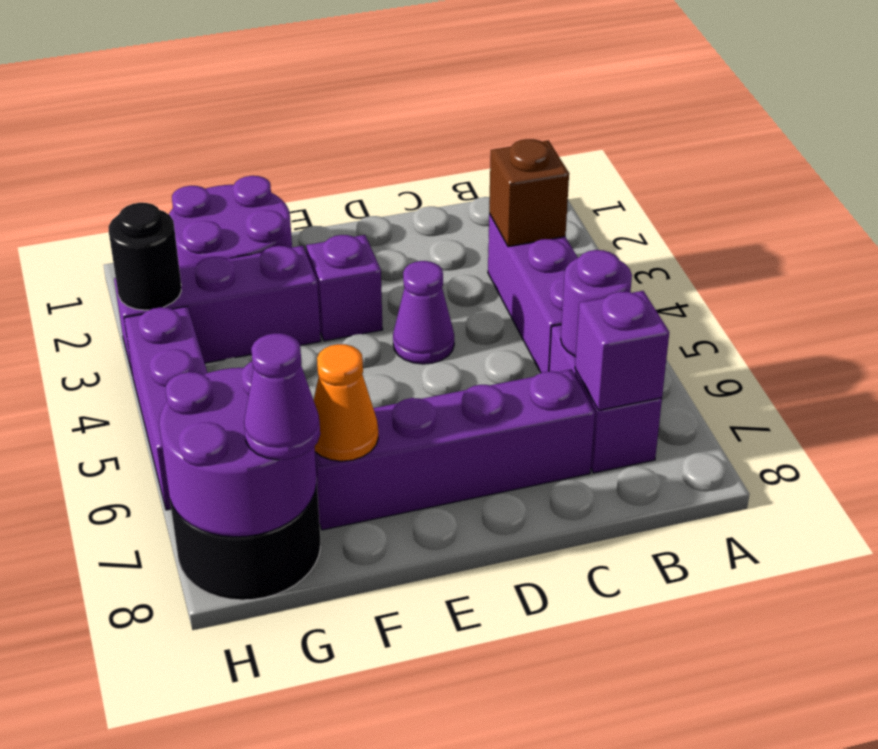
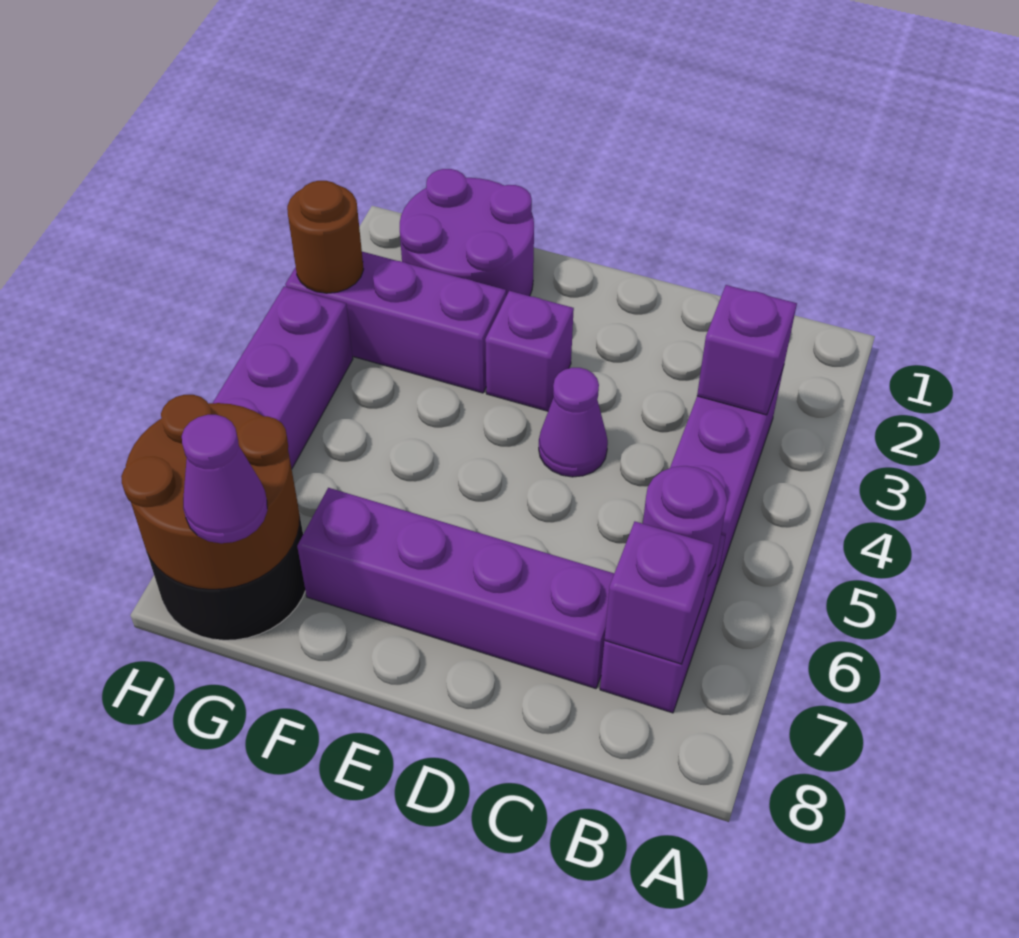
brown brick B3 level 2 -> purple brick B3 level 2
orange cone F7 level 2 -> none
purple round brick G7:H8 level 2 -> brown round brick G7:H8 level 2
black round brick H3 level 2 -> brown round brick H3 level 2

